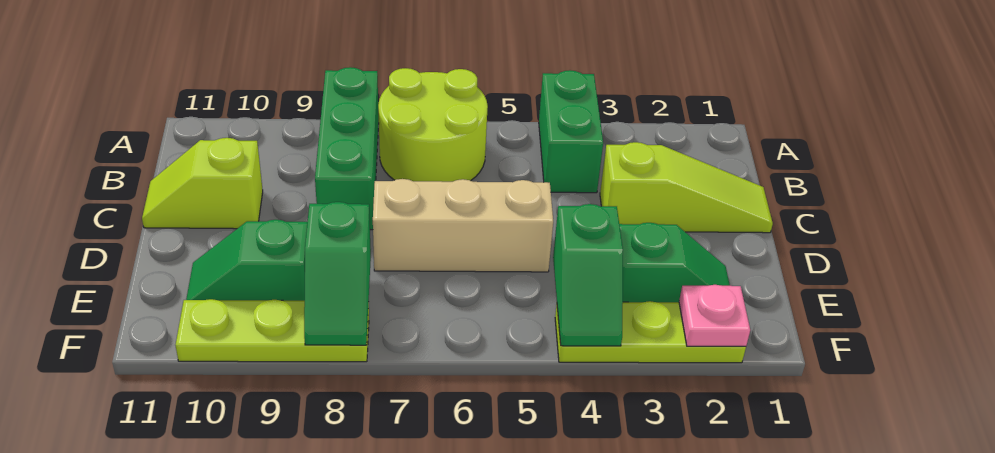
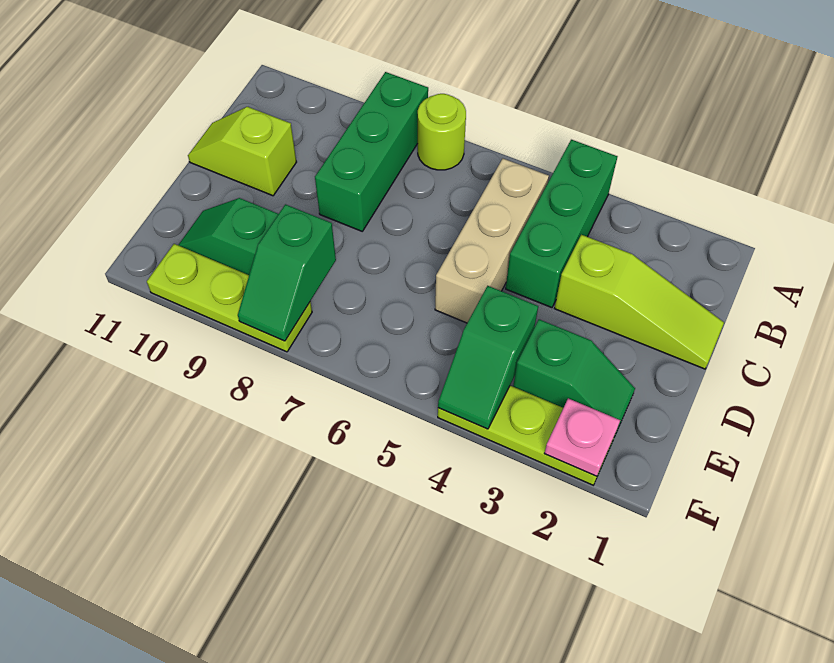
green brick A4:B4 level 1 -> green brick A4:C4 level 1
lime round brick A6:B7 level 1 -> lime round brick A7 level 1
tan brick D5:D7 level 1 -> tan brick B5:D5 level 1

